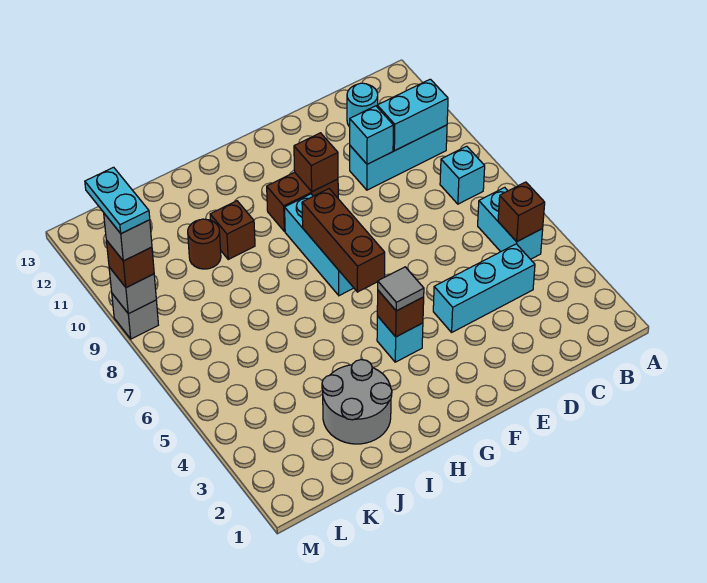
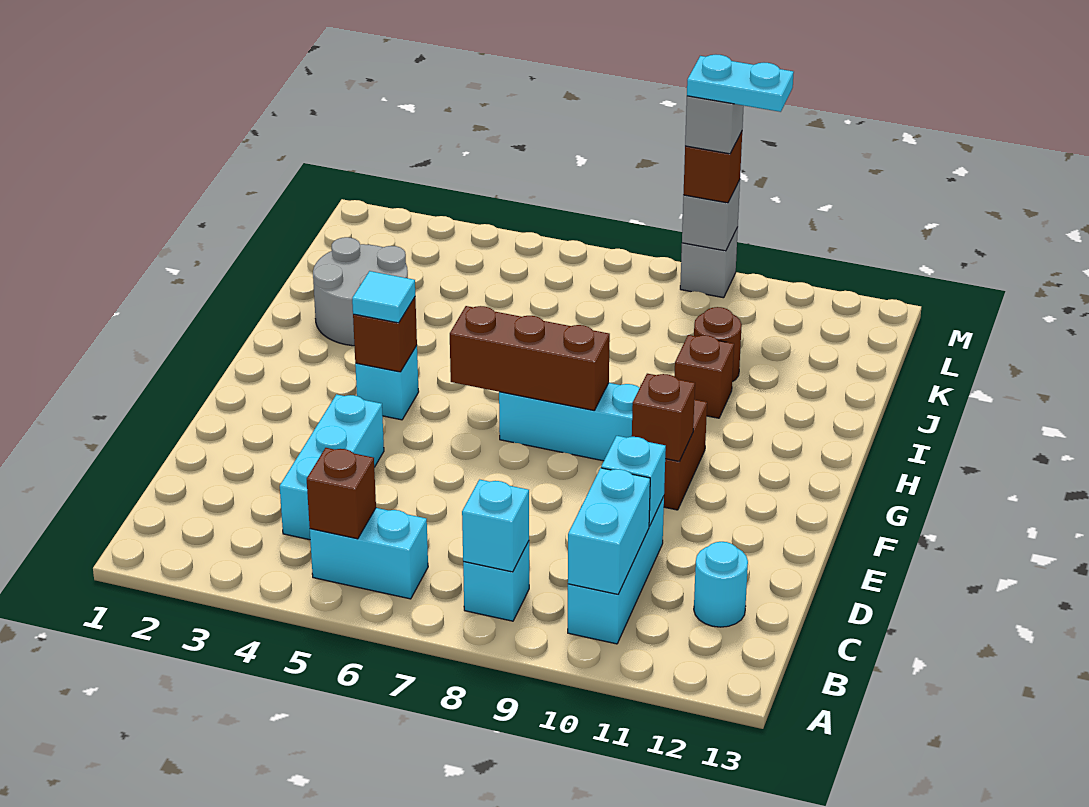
none -> cyan brick B8 level 2
grey tile G4 level 3 -> cyan tile G4 level 3

